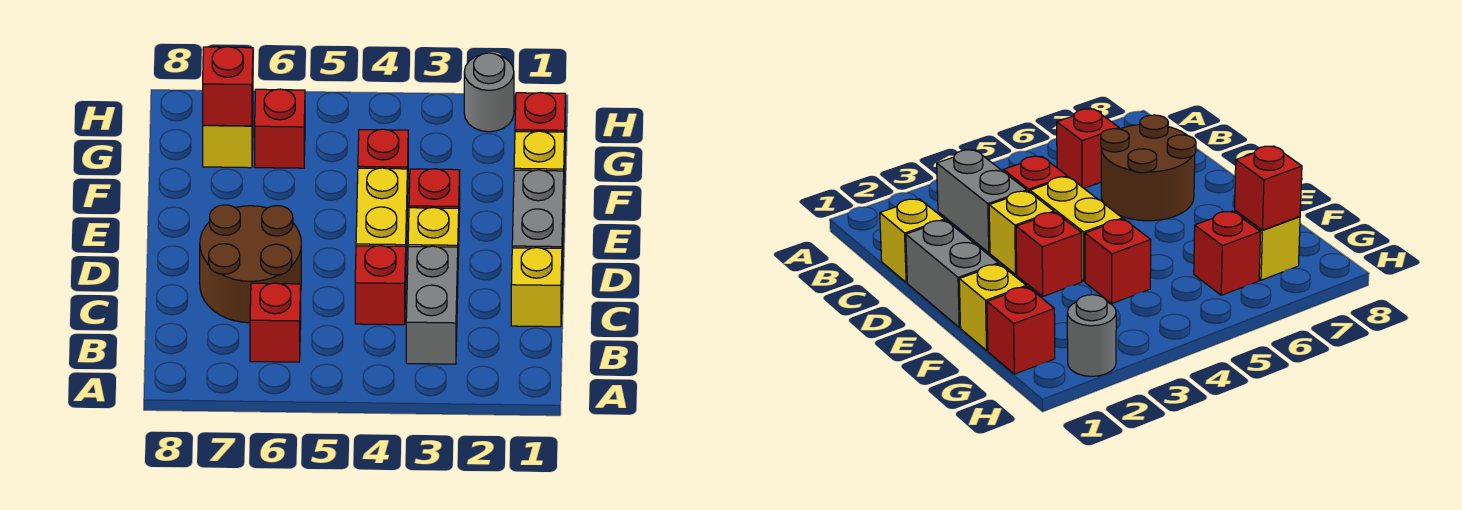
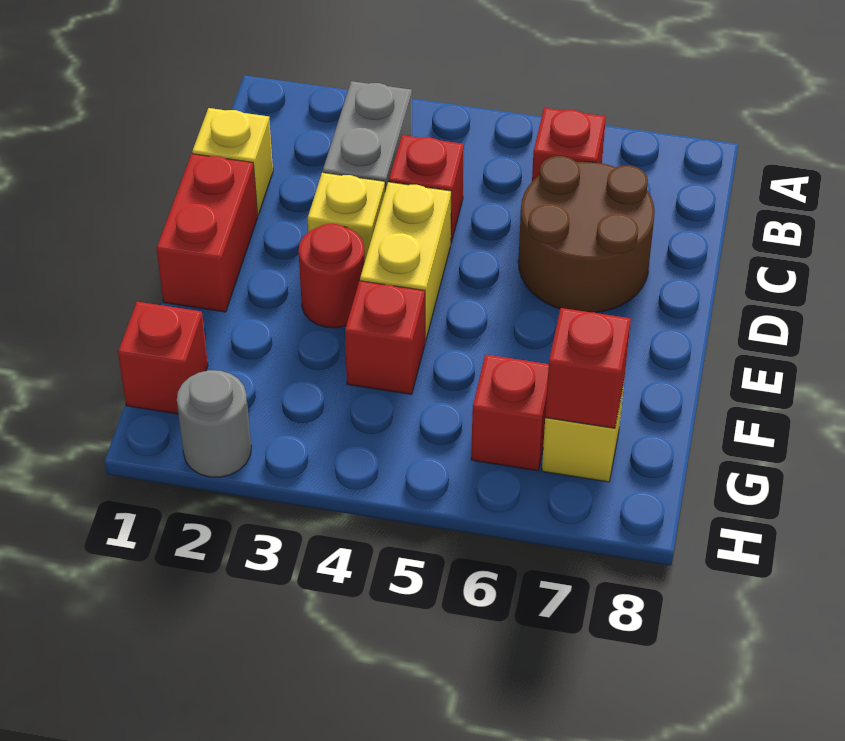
grey brick D1:E1 level 1 -> red brick D1:E1 level 1
red brick E3 level 1 -> red round brick E3 level 1
yellow brick F1 level 1 -> none

